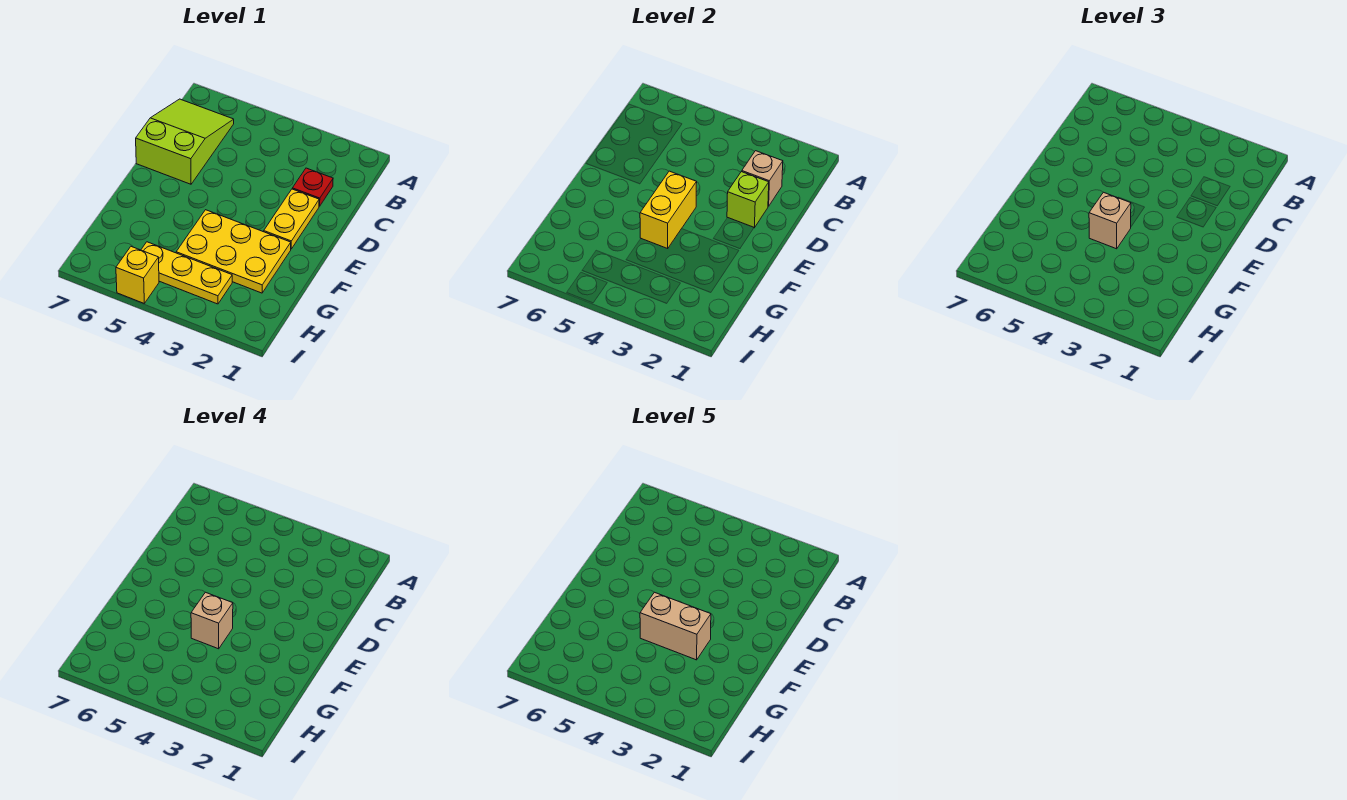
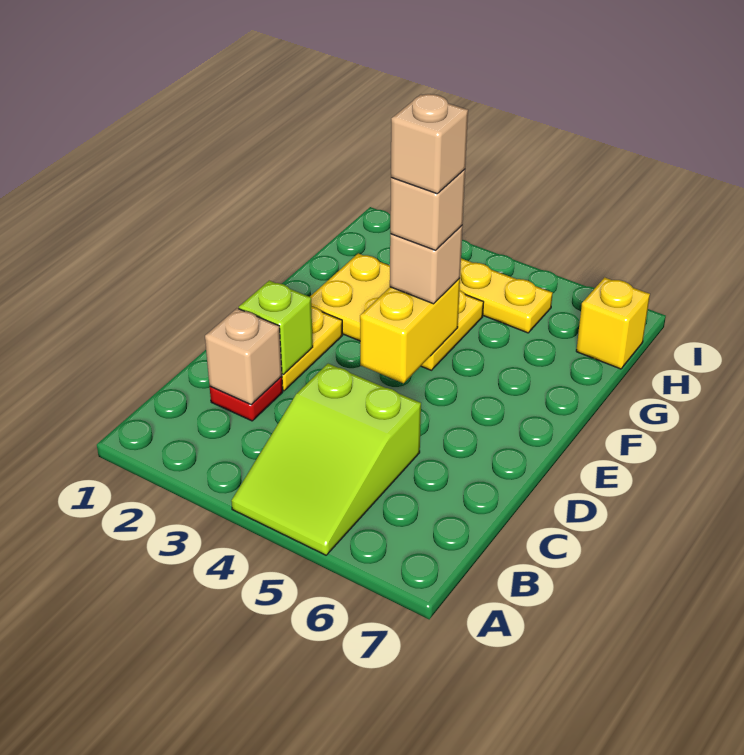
lime slope B6:D7 level 1 top D -> lime slope A4:C5 level 1 top C
tan brick F3:F4 level 5 -> tan brick F4 level 5
yellow brick I5 level 1 -> yellow brick H7 level 1

